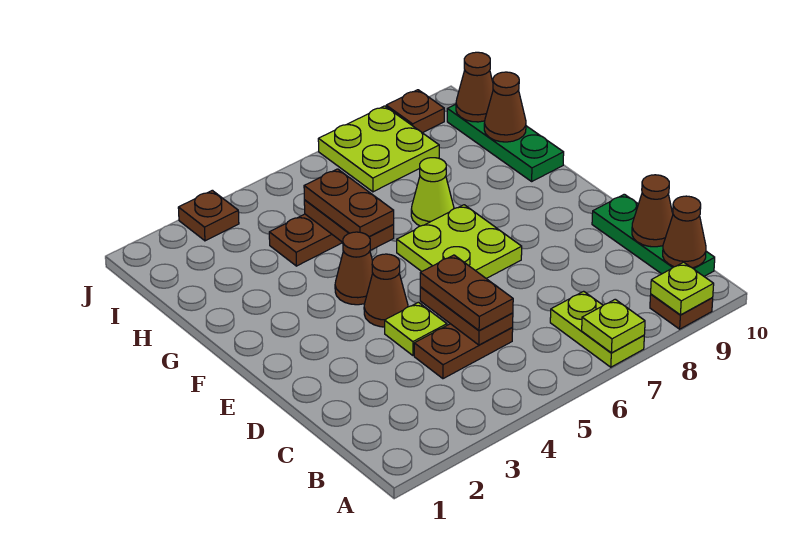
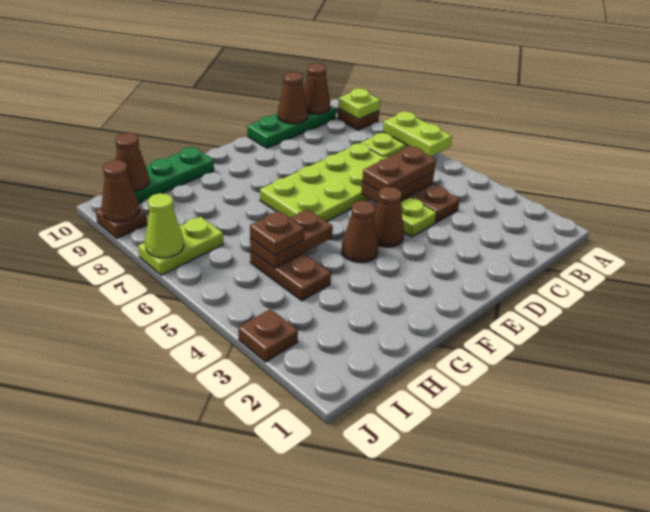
lime plate A7 level 2 -> lime plate A6:A7 level 2
lime plate E6:F7 level 1 -> lime plate C6:F7 level 1
brown plate G5:H5 level 3 -> brown plate H5 level 3
lime cone G7 level 1 -> lime cone J7 level 2
brown cone H10 level 2 -> brown cone J9 level 2
lime plate I7:J8 level 1 -> lime plate I7:J7 level 1

